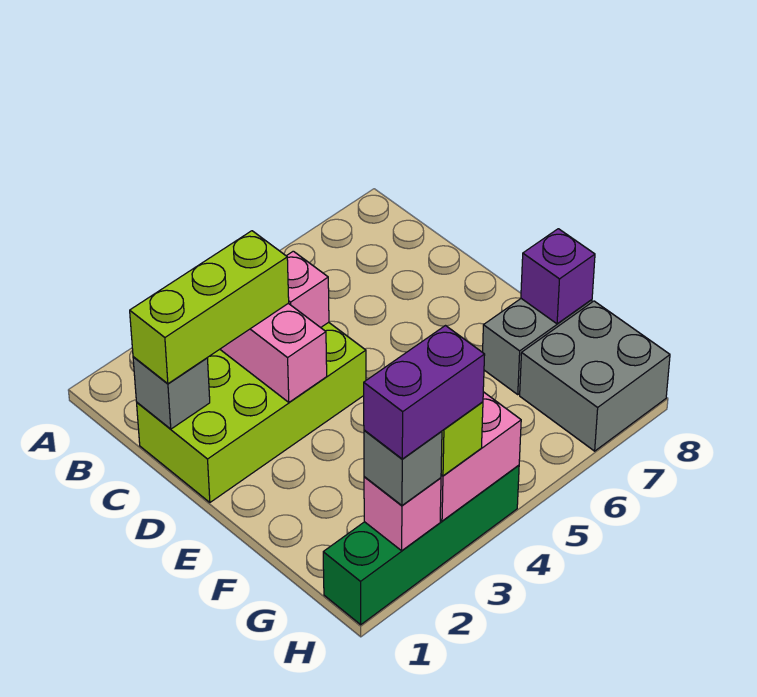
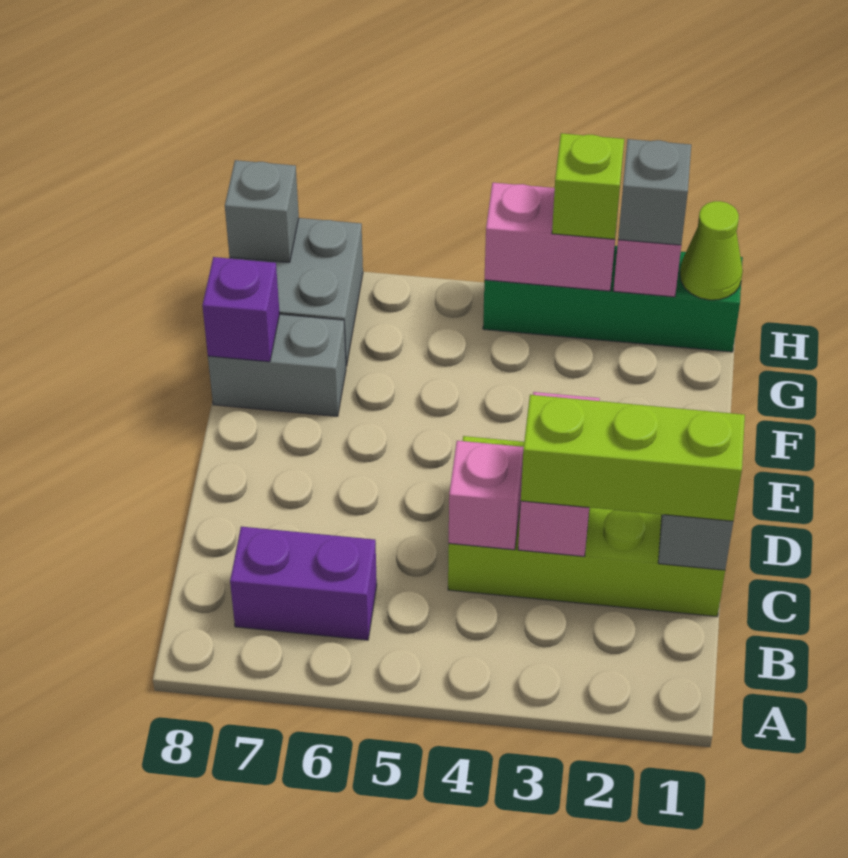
none -> lime cone H1 level 2
purple brick H2:H3 level 4 -> purple brick B6:B7 level 1
none -> grey brick H8 level 2

